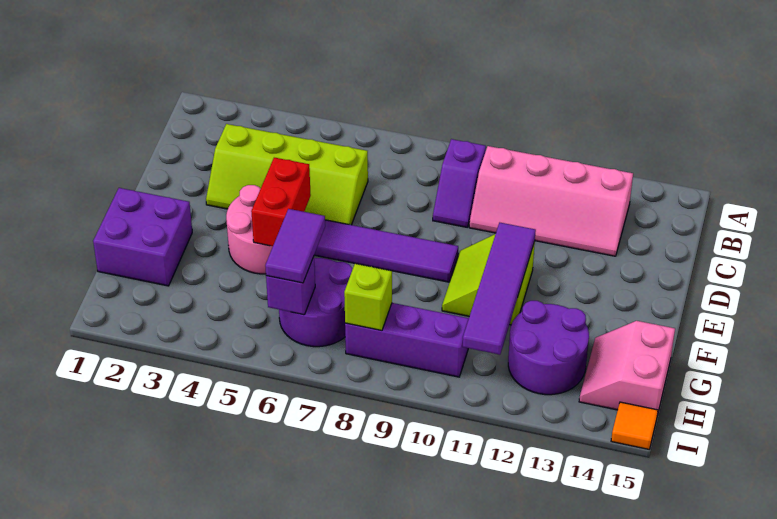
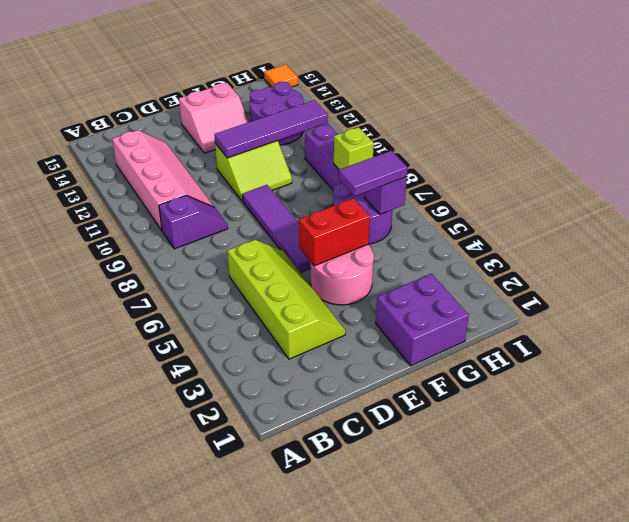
pink slope G14:H15 level 1 top 15 -> pink slope E13:F14 level 1 top 14

